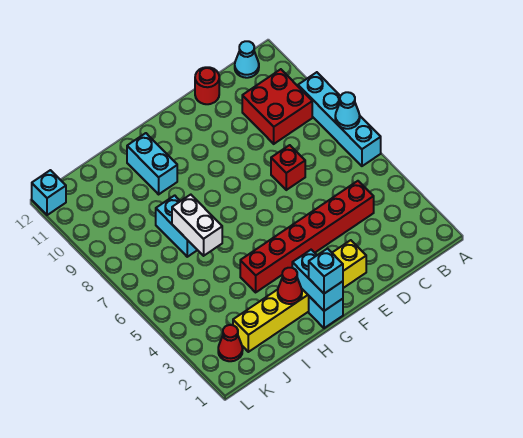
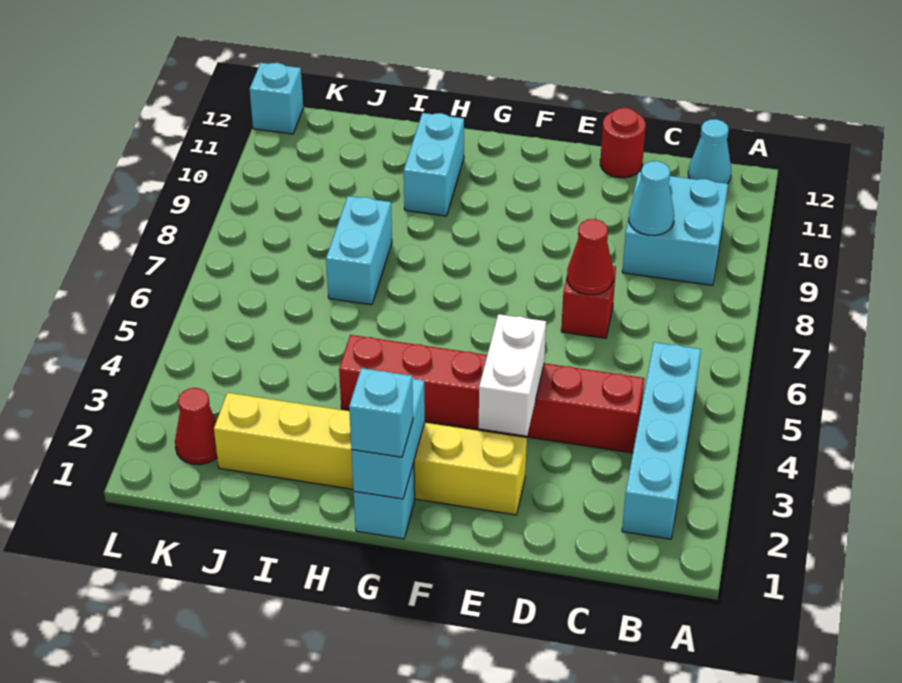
cyan brick A6:A9 level 1 -> cyan brick B2:B5 level 1
cyan cone A7 level 2 -> cyan cone C9 level 2
red brick B9:C10 level 1 -> cyan brick B9:C10 level 1
red cone H2 level 2 -> red cone D7 level 2
white brick I6:I7 level 2 -> white brick E3:E4 level 2

